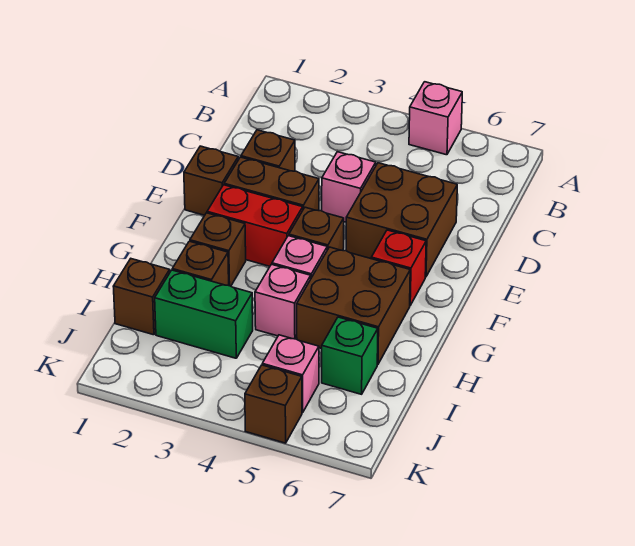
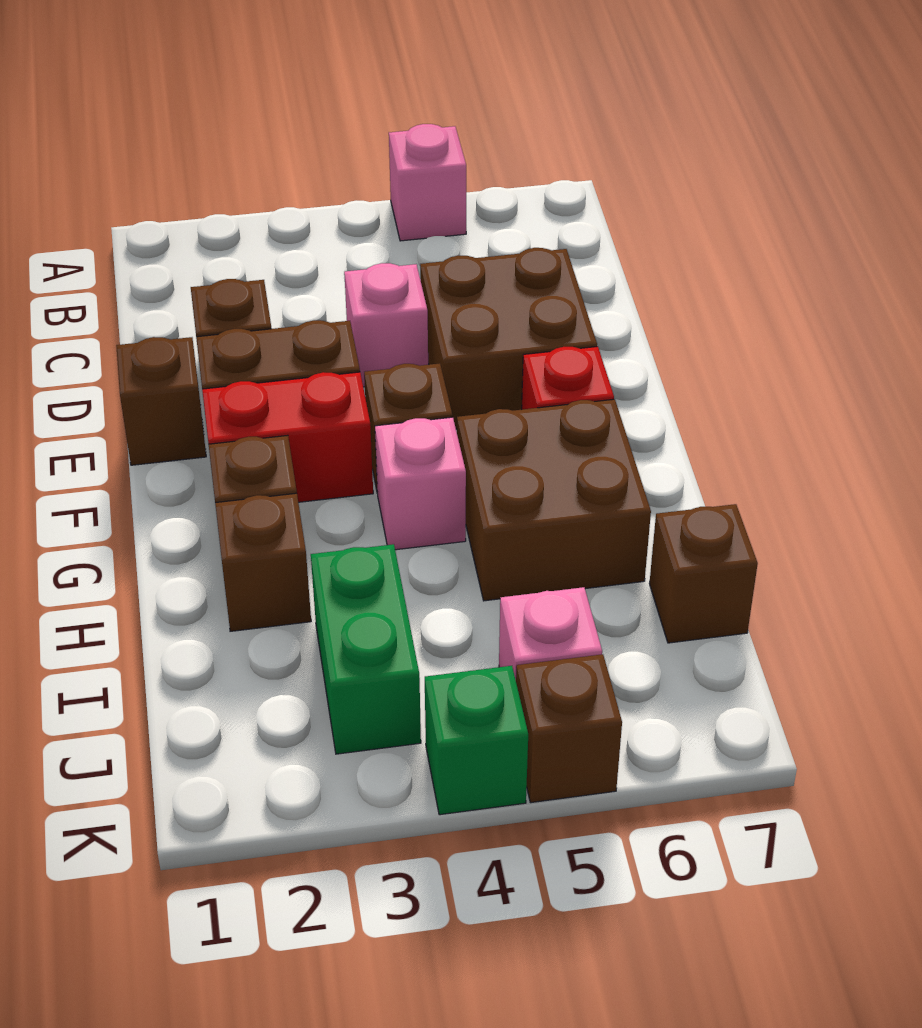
pink brick H4 level 1 -> none
brown brick I1 level 1 -> brown brick I7 level 1
green brick I2:I3 level 1 -> green brick I3:J3 level 1
green brick I6 level 1 -> green brick K4 level 1

